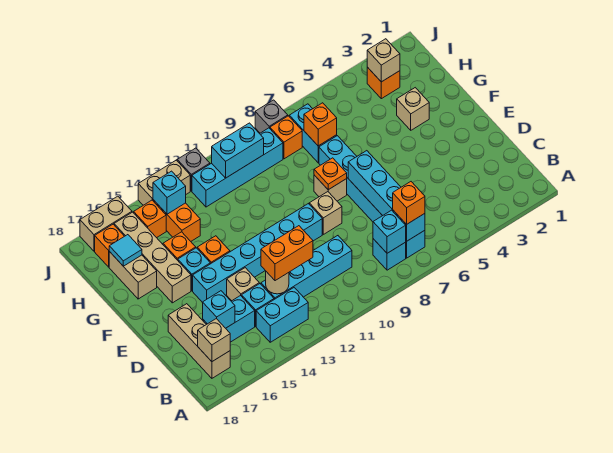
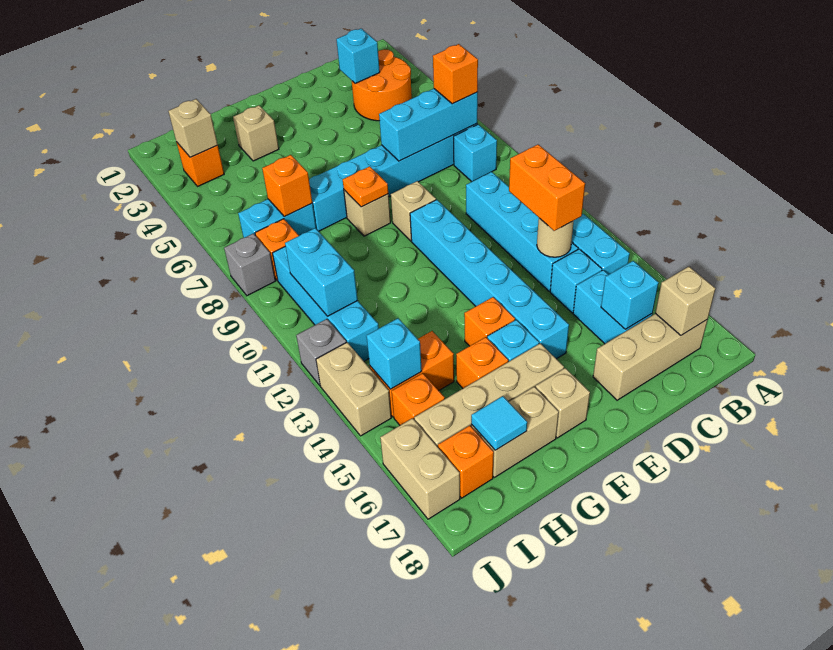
none -> orange round brick B3:C4 level 1
cyan brick B7:E7 level 2 -> cyan brick B7:D7 level 2
cyan brick B8 level 2 -> cyan brick C3 level 2
tan brick D14 level 1 -> tan brick F17 level 1

